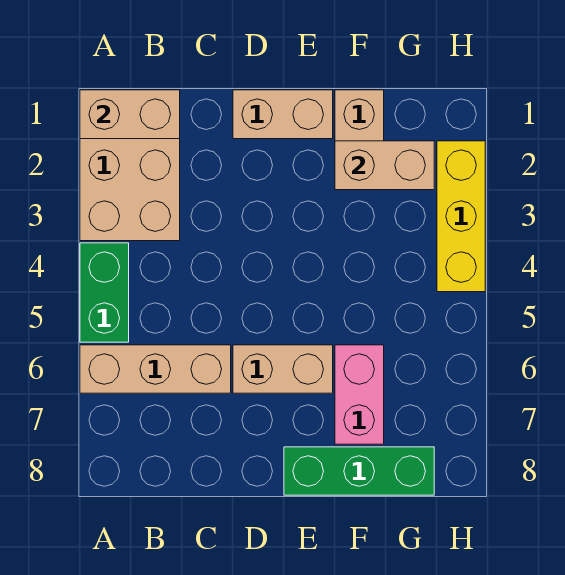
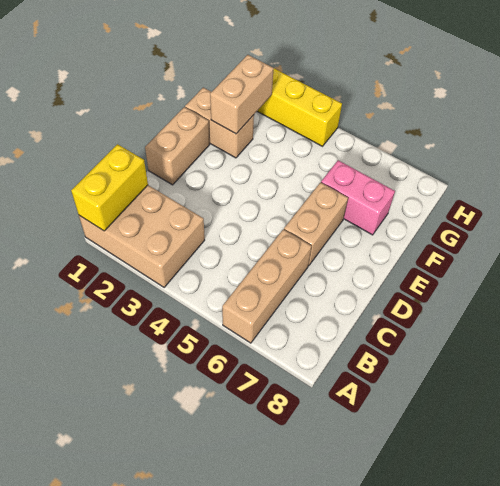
tan brick A1:B1 level 2 -> yellow brick A1:B1 level 2
green brick A4:A5 level 1 -> none
green brick E8:G8 level 1 -> none

